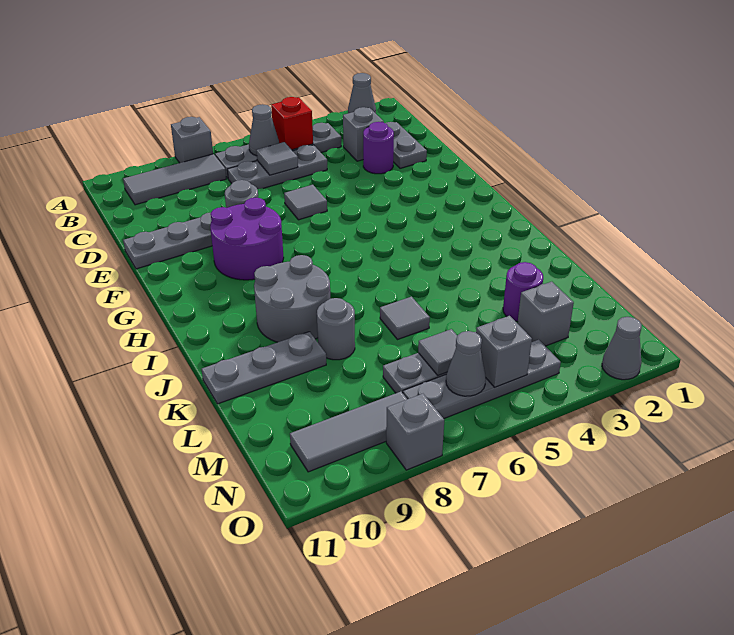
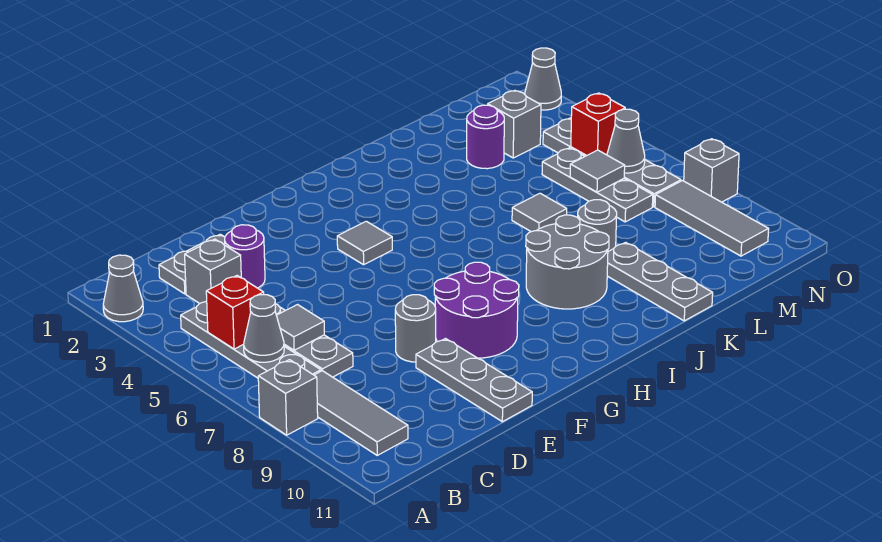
grey tile E6 level 1 -> grey tile G4 level 1
grey brick N5 level 2 -> red brick N5 level 2

